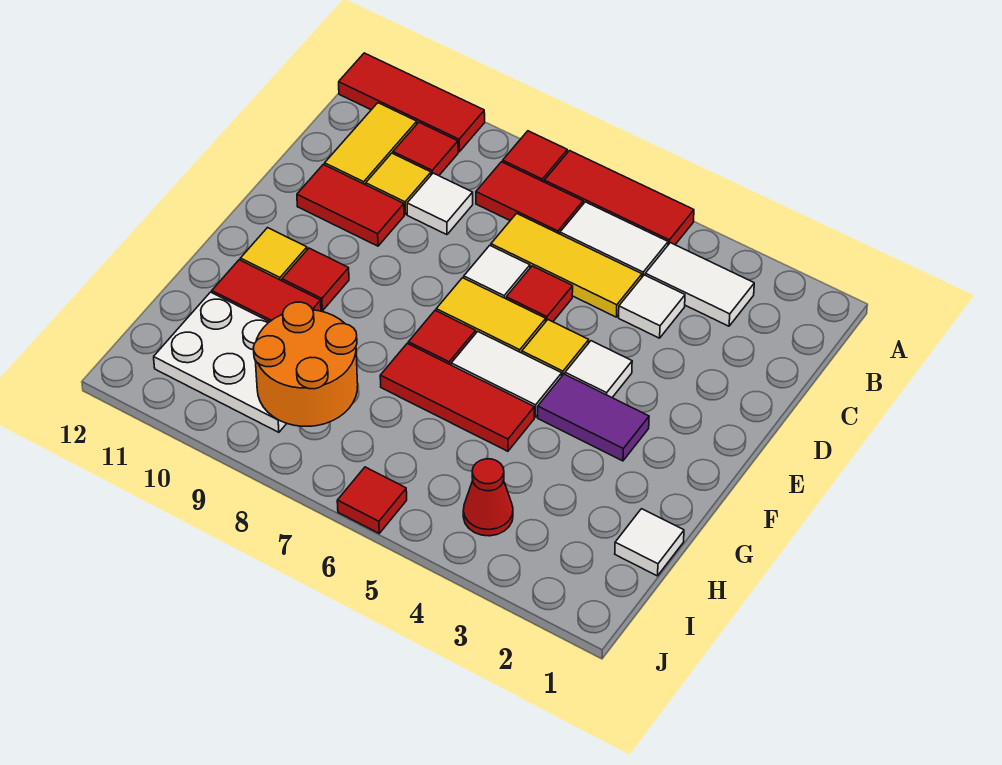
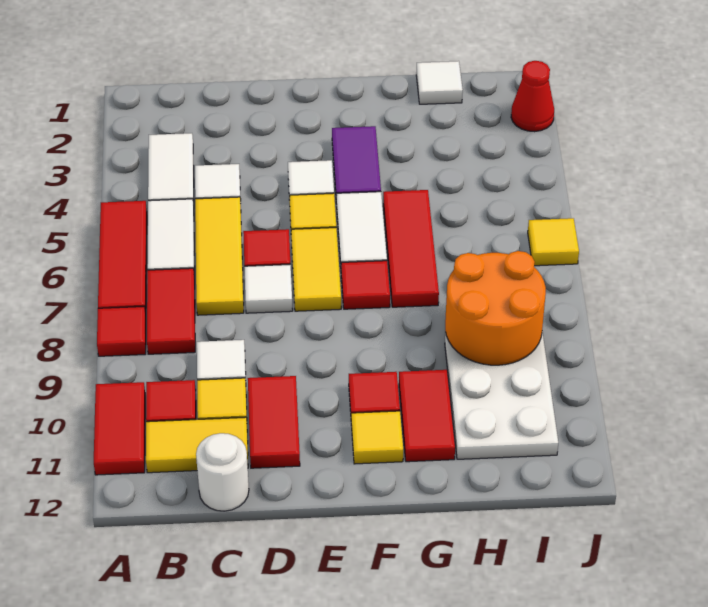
red tile A10:A12 level 1 -> red tile A10:A11 level 1
none -> white round brick C12 level 1
red cone I4 level 1 -> red cone J2 level 1
red tile J6 level 1 -> yellow tile J6 level 1

